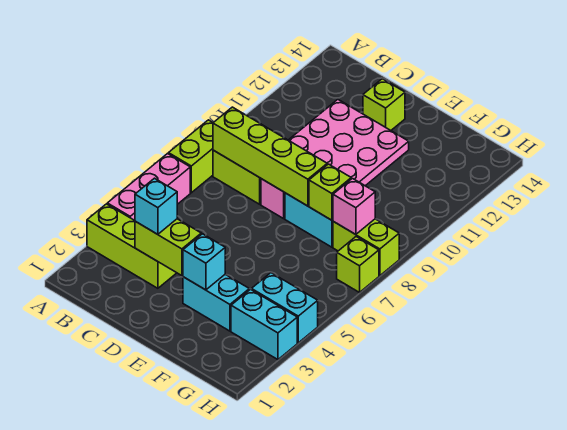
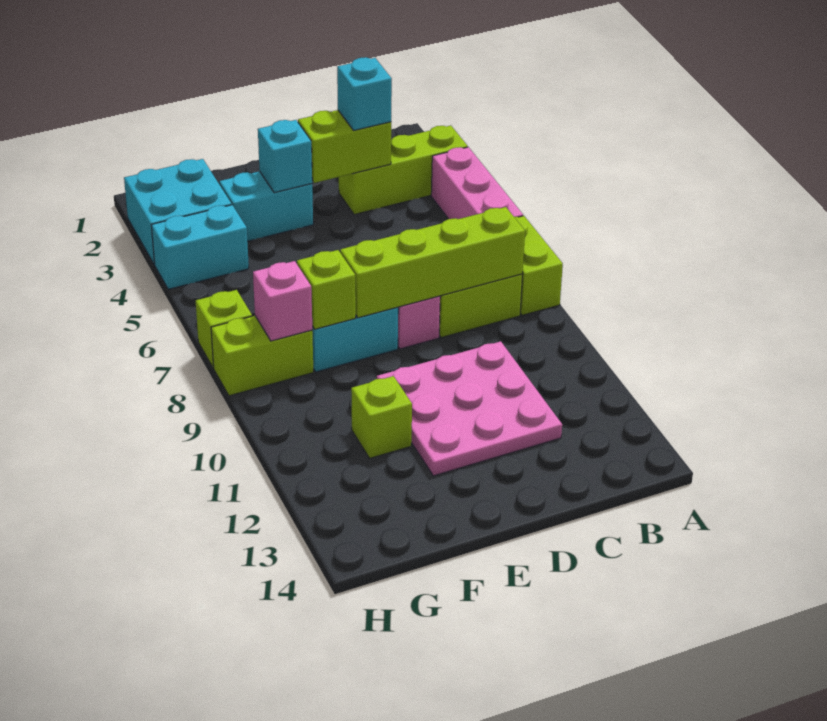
lime brick D13 level 1 -> lime brick F11 level 1
cyan brick G3:H3 level 1 -> cyan brick G2:H3 level 1

